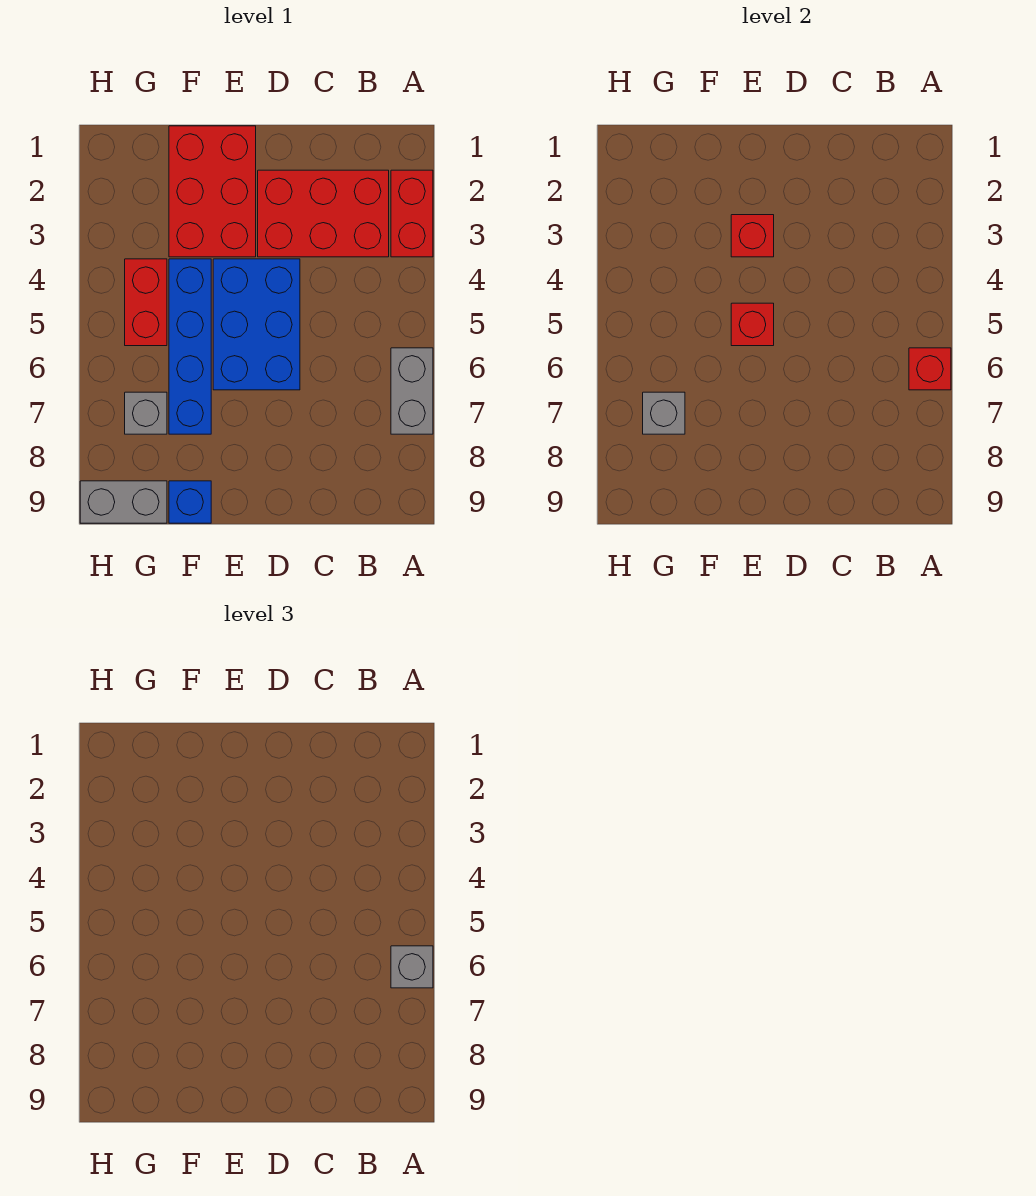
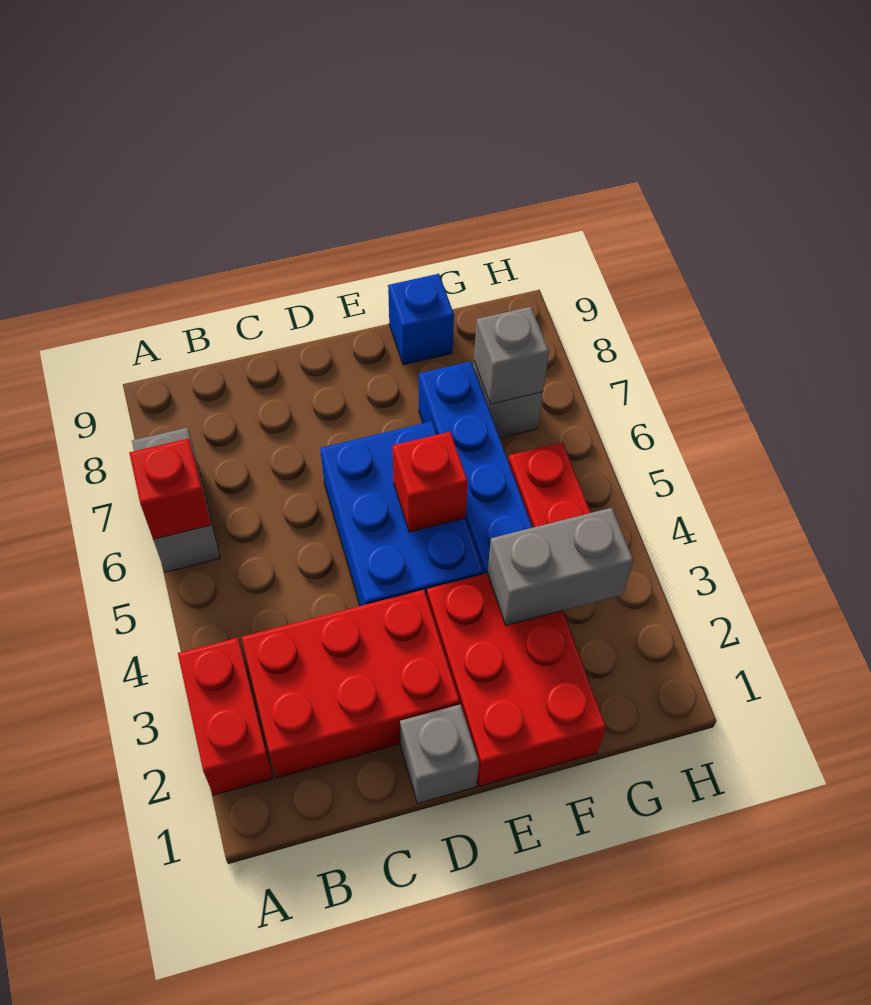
grey brick A6 level 3 -> grey brick D1 level 1
red brick E3 level 2 -> none
grey brick G9:H9 level 1 -> grey brick F3:G3 level 2

